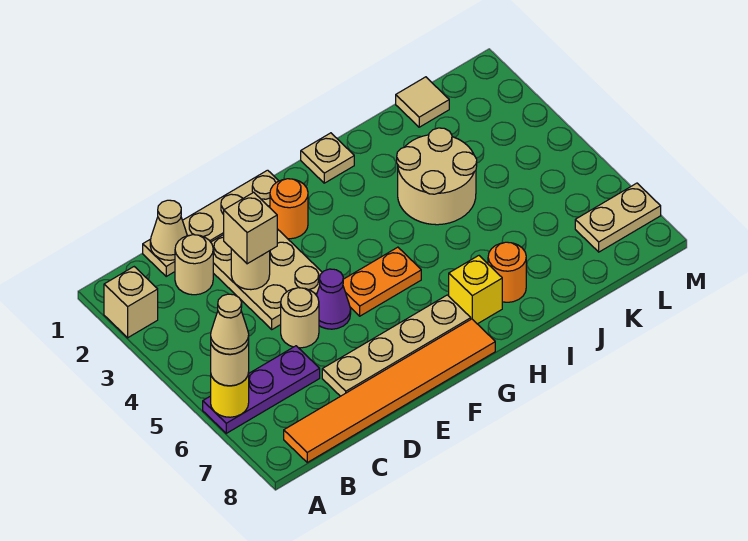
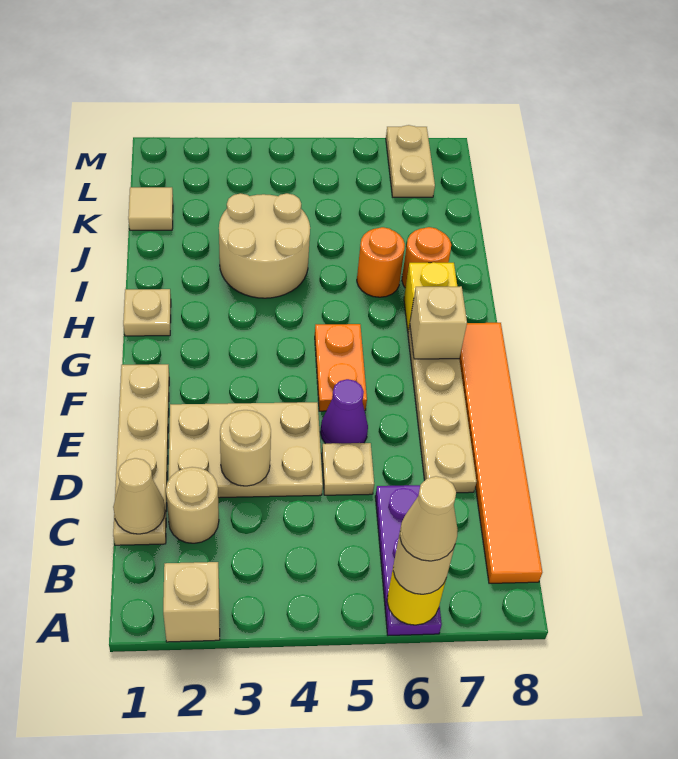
tan brick D3 level 3 -> tan brick G7 level 2
tan round brick D5 level 1 -> tan plate D5 level 1
orange round brick F2 level 1 -> orange round brick I6 level 1

